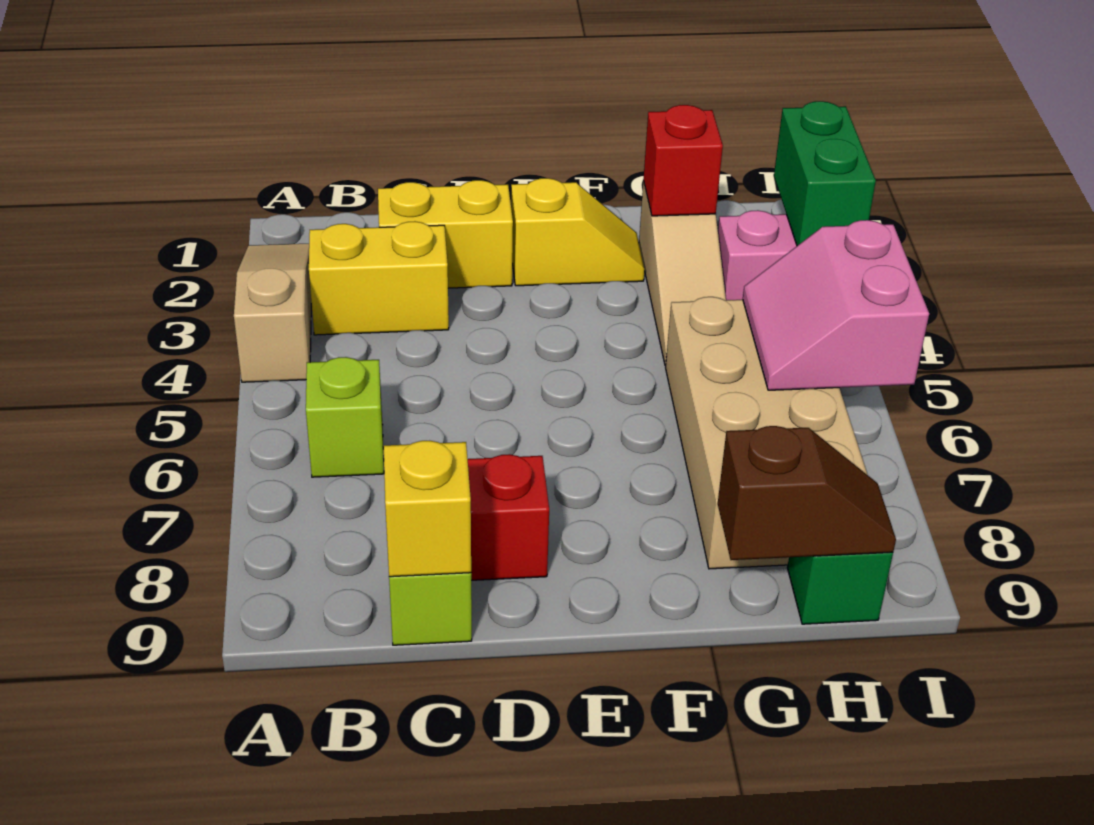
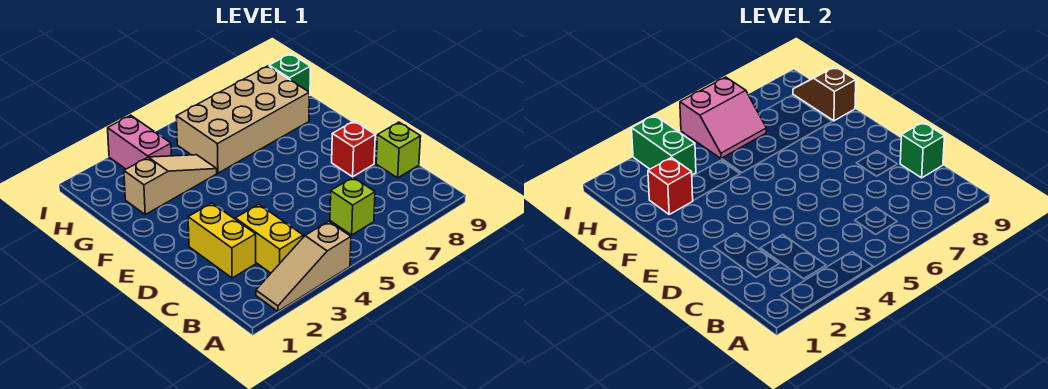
yellow brick C9 level 2 -> green brick C9 level 2
yellow slope E2:F2 level 1 top E -> none
green brick I2:I3 level 2 -> green brick H3:I3 level 2

